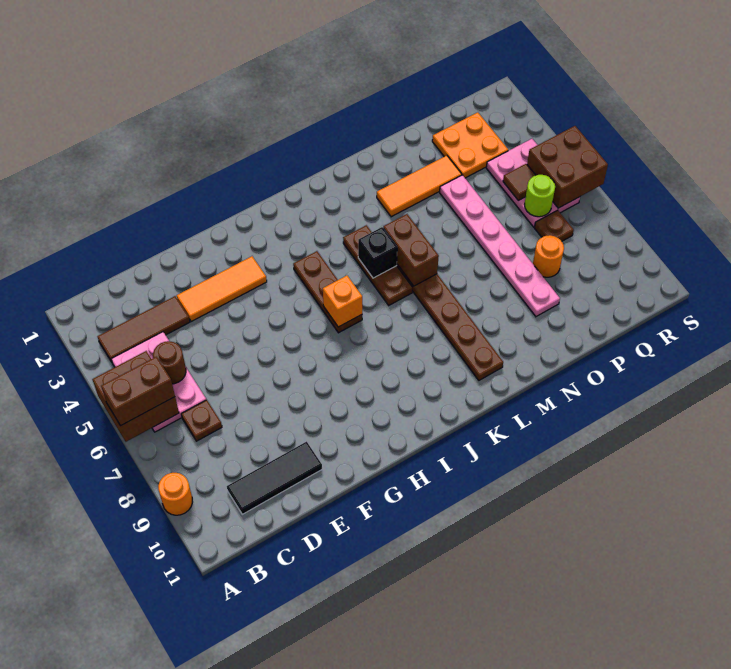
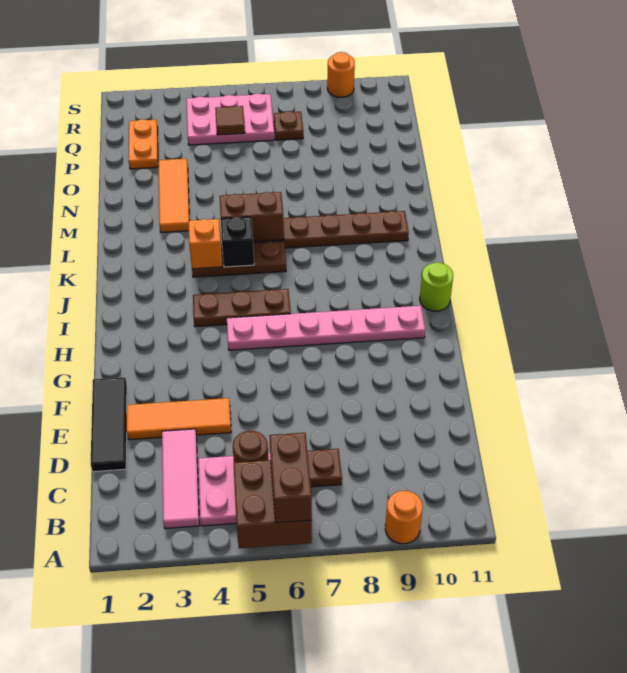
brown tile B3:D3 level 1 -> pink tile B3:D3 level 1
black tile C10:E10 level 1 -> black tile D1:F1 level 1
orange tile E3:G3 level 1 -> orange tile E2:E4 level 1
orange brick I6 level 2 -> orange brick K4 level 2
pink plate O4:O9 level 1 -> pink plate H5:H10 level 1
orange plate P2:Q3 level 1 -> orange plate P2:Q2 level 1
orange round brick P8 level 1 -> orange round brick S9 level 1
lime round brick Q6 level 2 -> lime round brick I11 level 1
brown brick R5:S6 level 2 -> none

